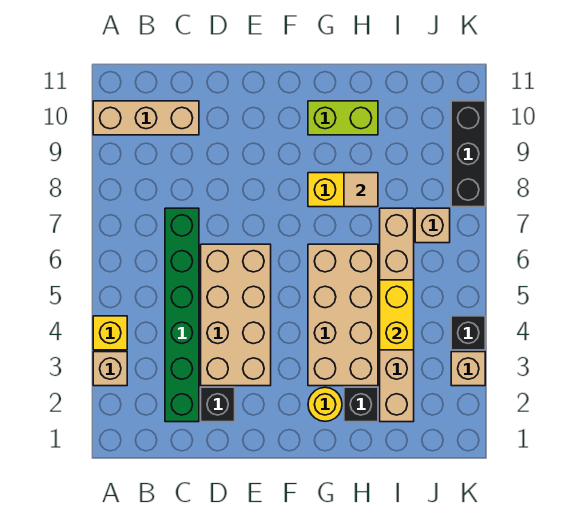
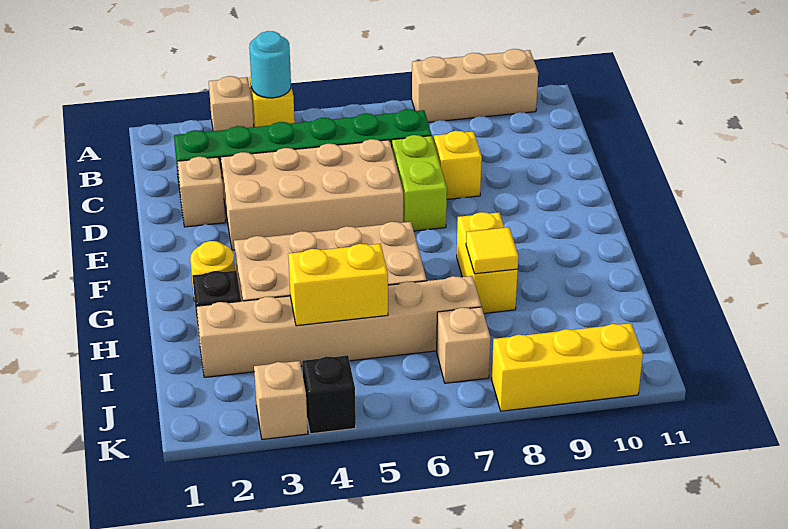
none -> cyan round brick A4 level 2
tan brick A10:C10 level 1 -> tan brick A8:A10 level 1
black brick D2 level 1 -> tan brick D2 level 1
none -> yellow brick D8 level 1
lime brick G10:H10 level 1 -> lime brick D7:E7 level 1
tan tile H8 level 2 -> yellow tile H8 level 2
black brick K8:K10 level 1 -> yellow brick K8:K10 level 1

